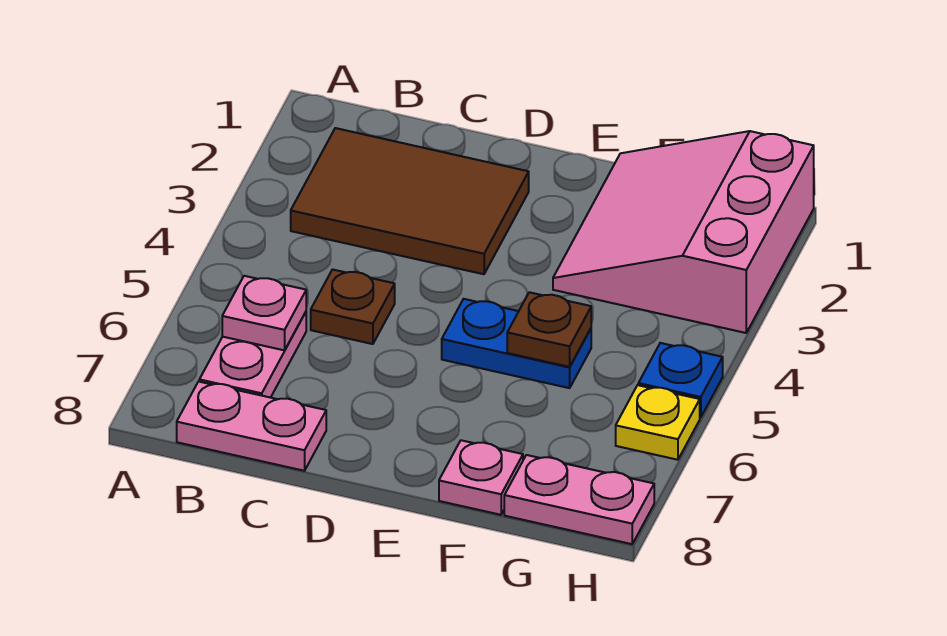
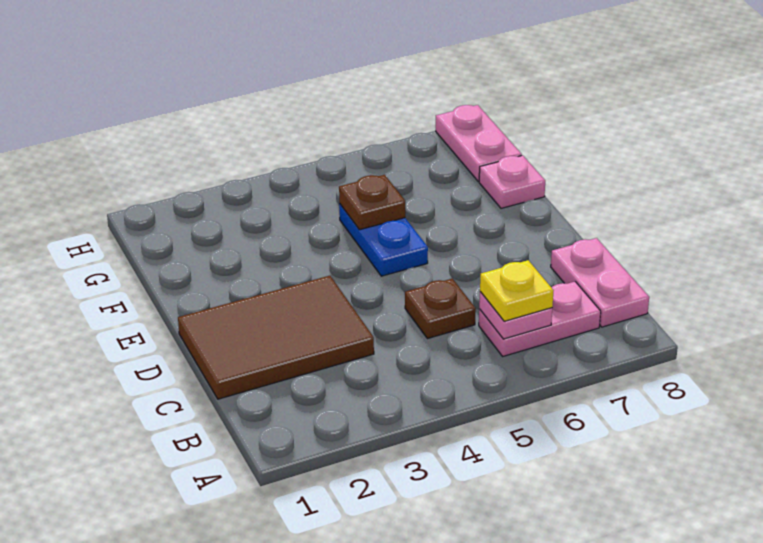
brown tile B2:D3 level 1 -> brown tile C1:D3 level 1
pink slope F1:H3 level 1 top H -> none
blue plate H5 level 1 -> none
yellow plate H6 level 1 -> yellow plate B6 level 3

